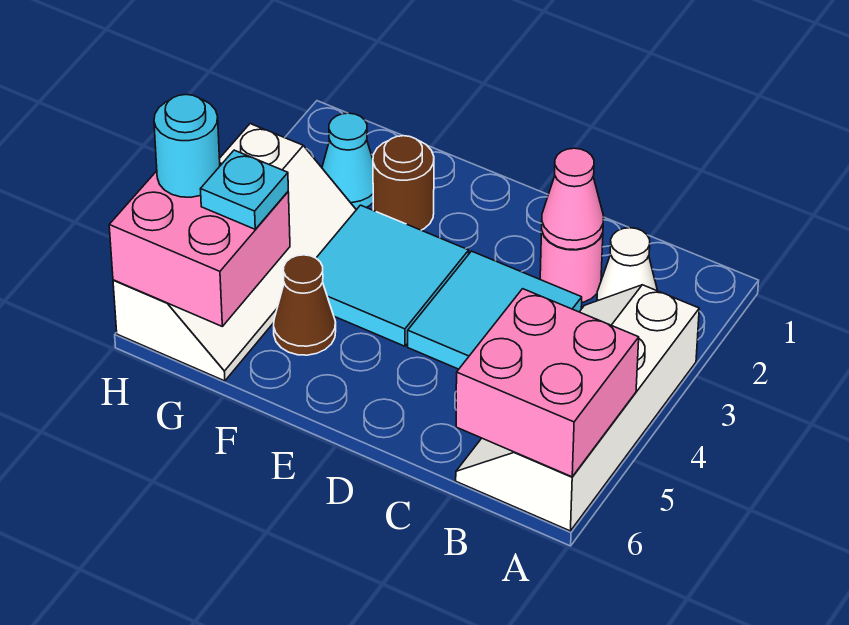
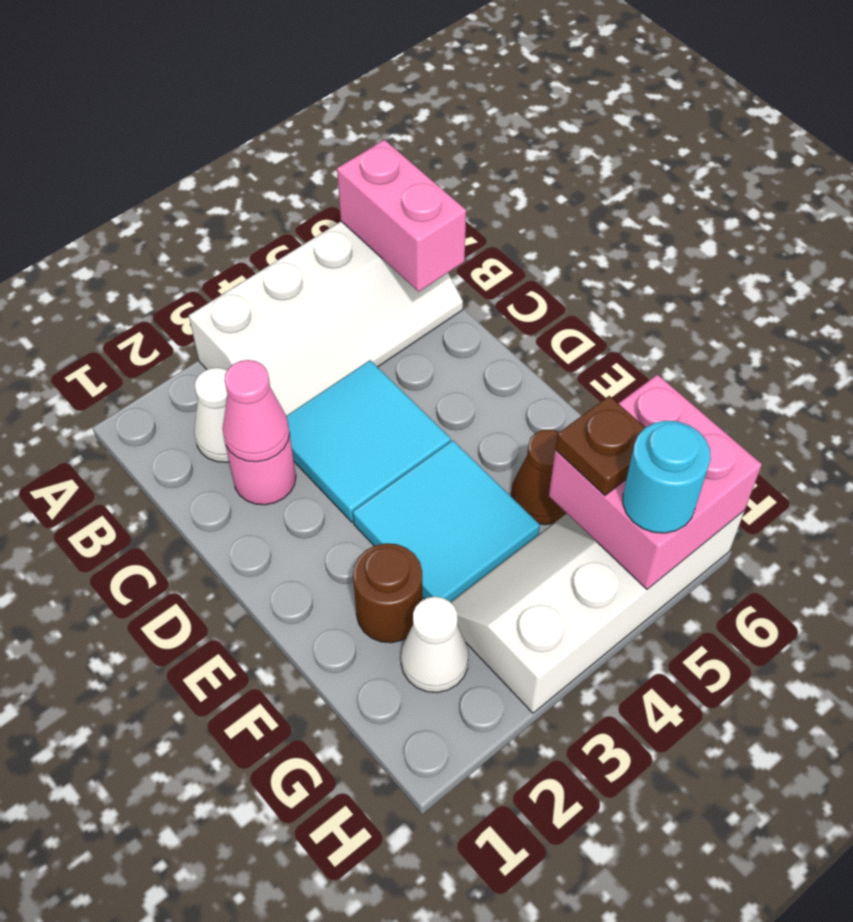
pink brick A5:B6 level 2 -> pink brick A6:B6 level 2
cyan cone G2 level 1 -> white cone G2 level 1
cyan plate G5 level 3 -> brown plate G5 level 3

